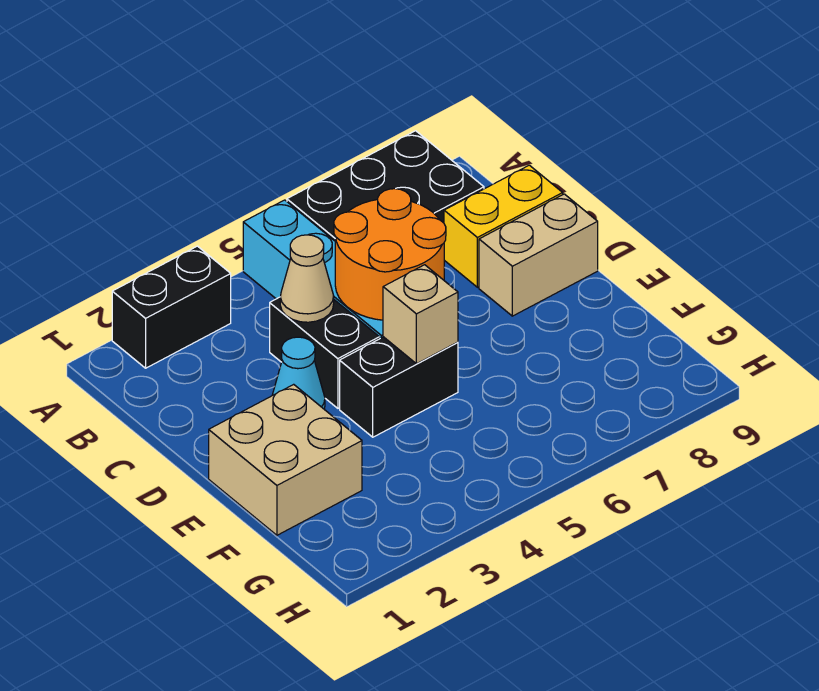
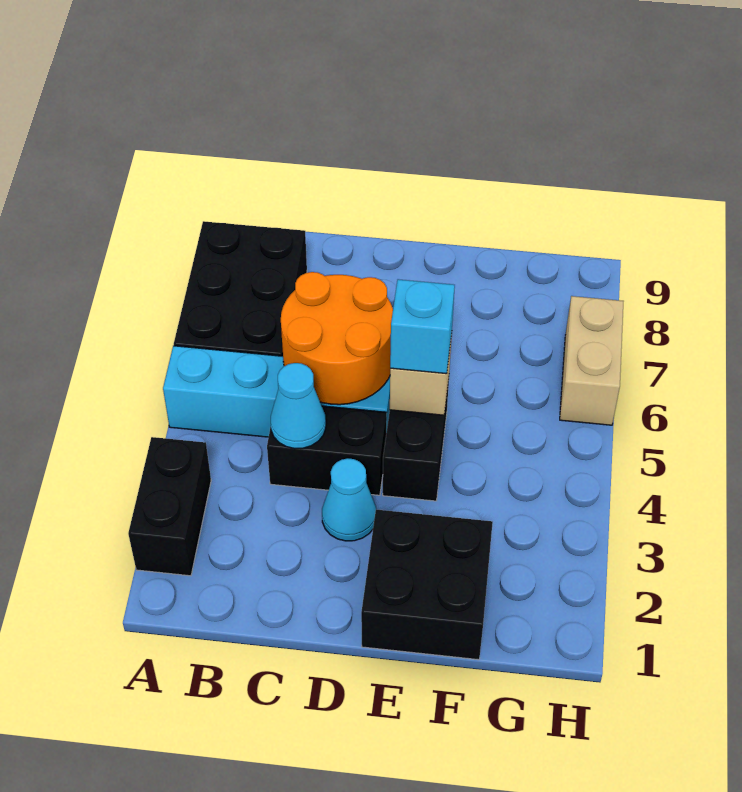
tan cone C4 level 2 -> cyan cone C4 level 2
yellow brick C8:C9 level 1 -> none
tan brick D8:D9 level 1 -> tan brick H6:H7 level 1
tan brick E1:F2 level 1 -> black brick E1:F2 level 1
none -> cyan brick E5 level 3

